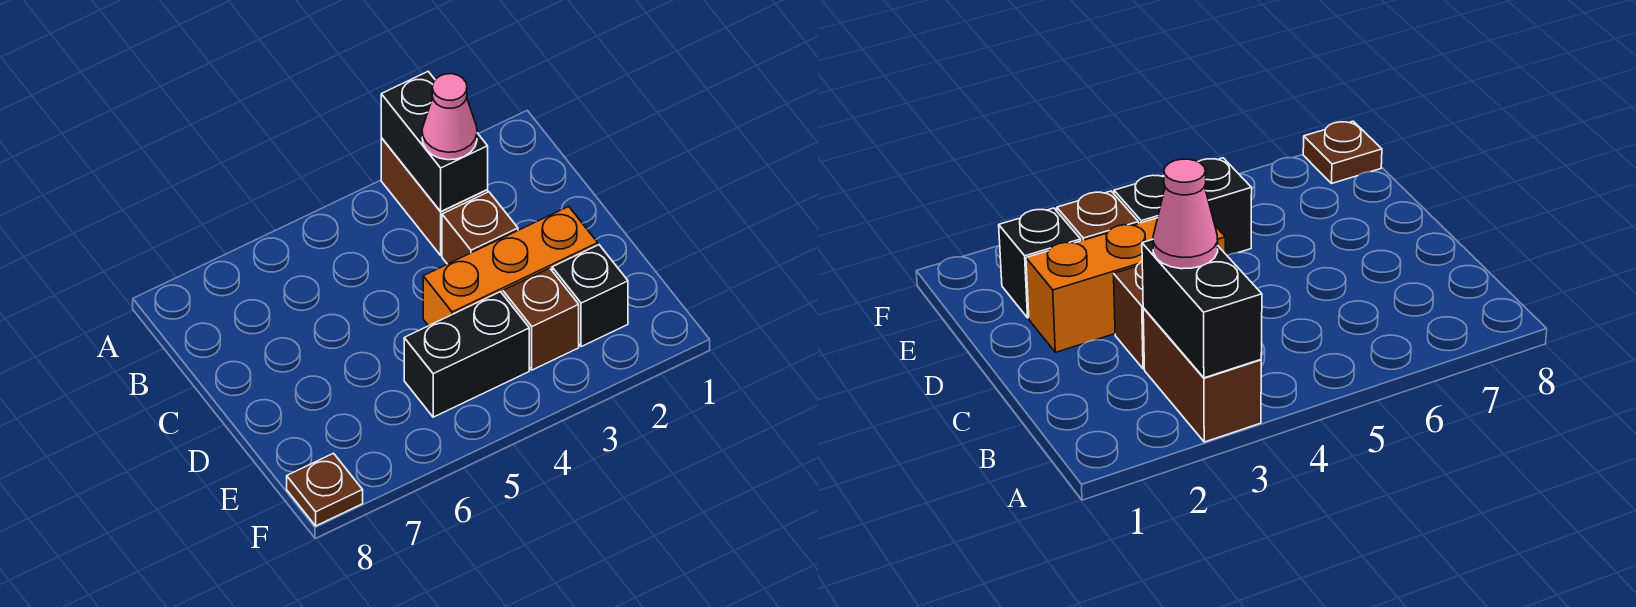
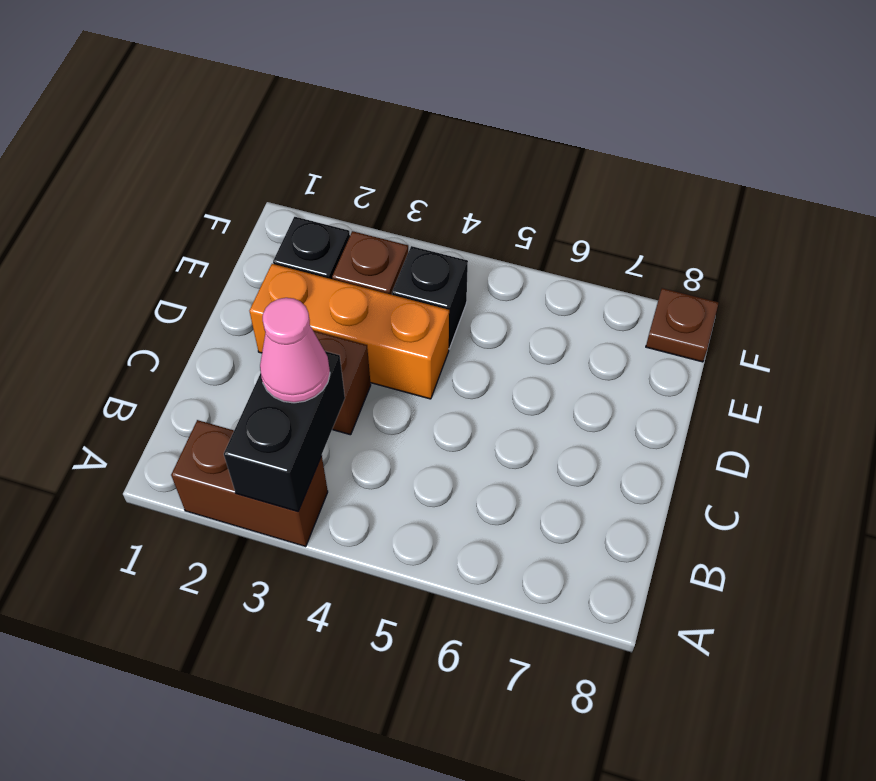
brown brick A3:B3 level 1 -> brown brick A2:A3 level 1
black brick E4:E5 level 1 -> black brick E4 level 1

